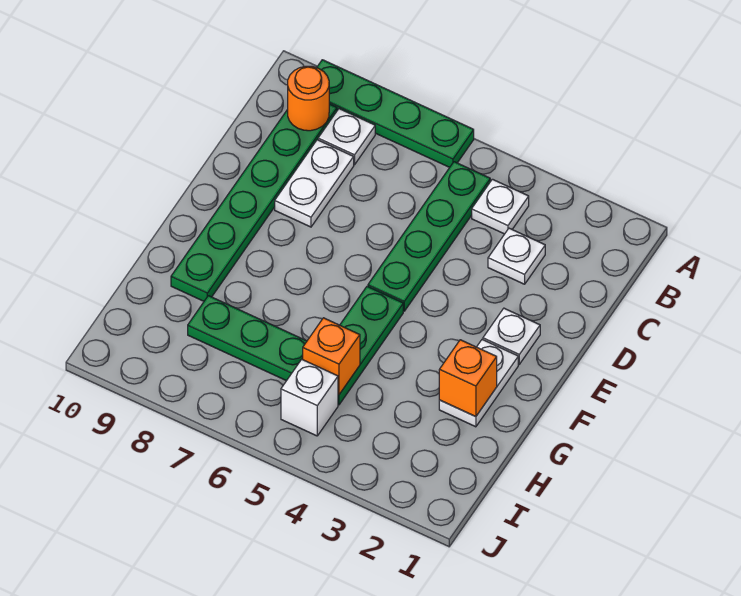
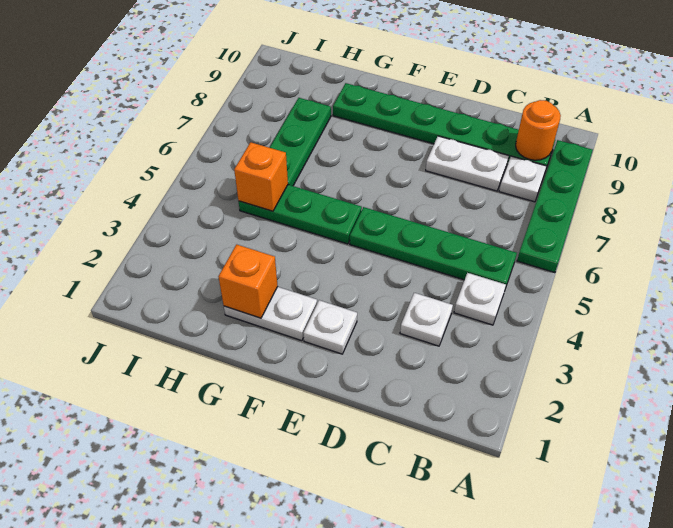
white brick I5 level 1 -> none

